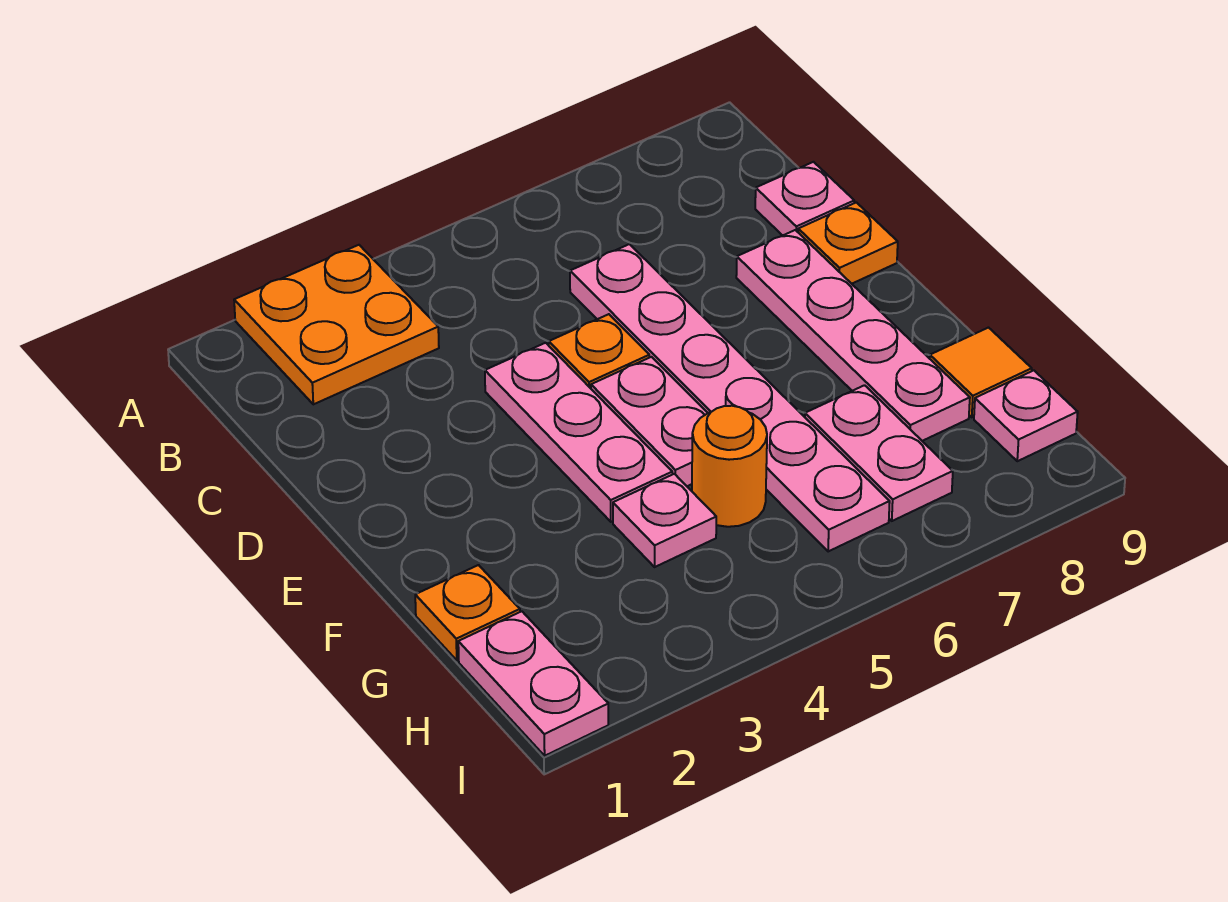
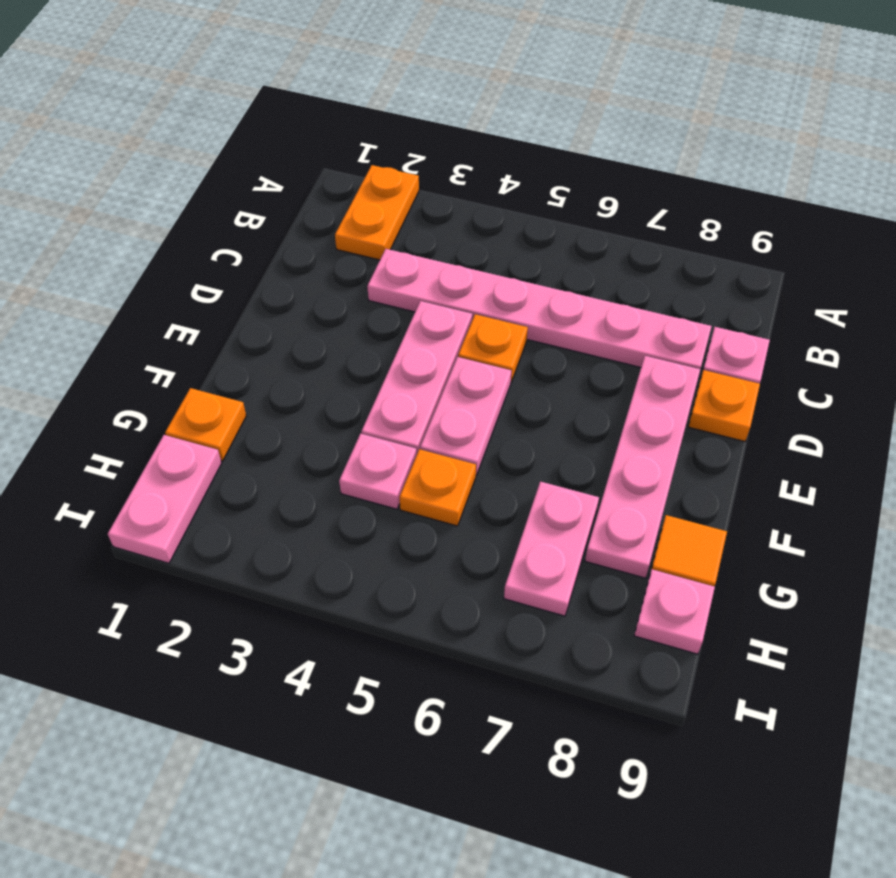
orange plate A2:B3 level 1 -> orange plate A2:B2 level 1
pink plate C6:H6 level 1 -> pink plate C3:C8 level 1
orange round brick G5 level 1 -> orange plate G5 level 1

